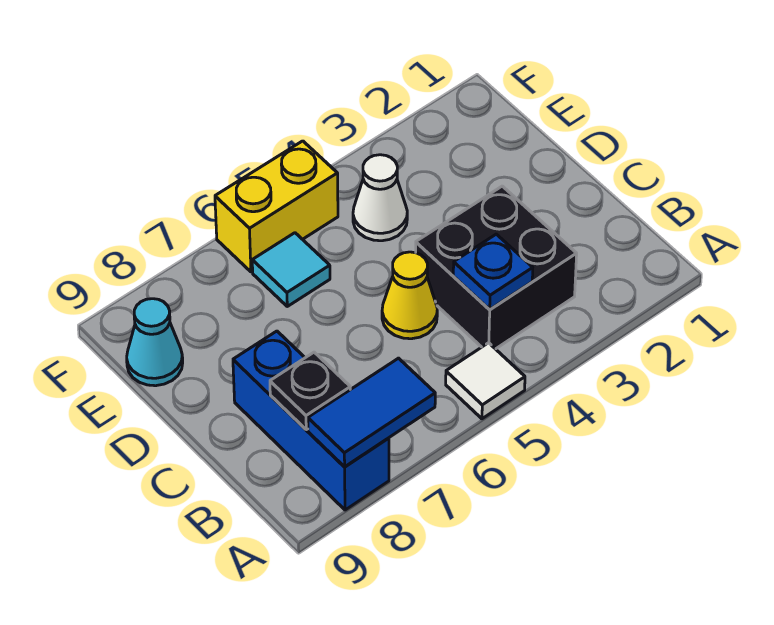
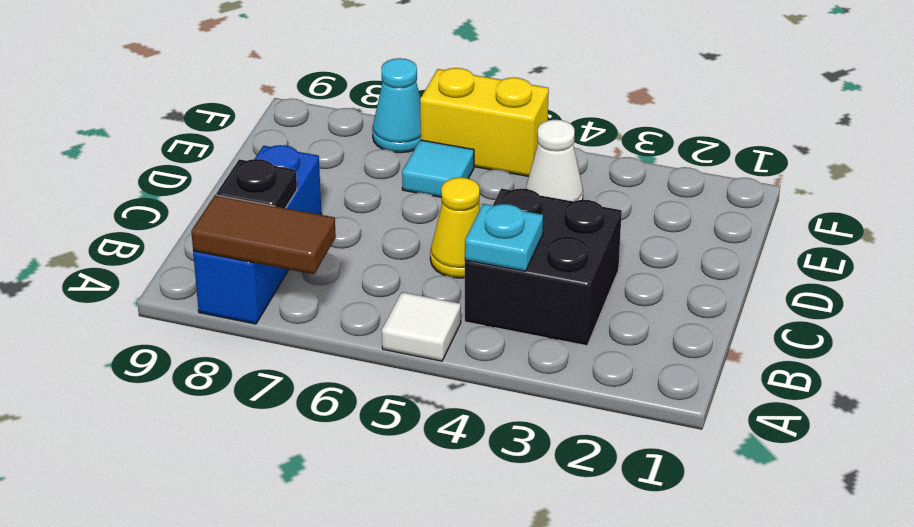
blue tile A7:A8 level 2 -> brown tile A7:A8 level 2
blue plate B4 level 2 -> cyan plate B4 level 2
cyan cone E9 level 1 -> cyan cone F7 level 1

